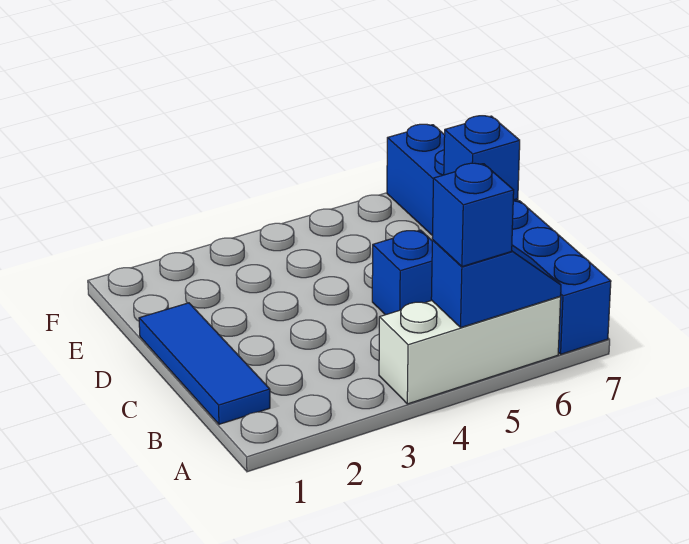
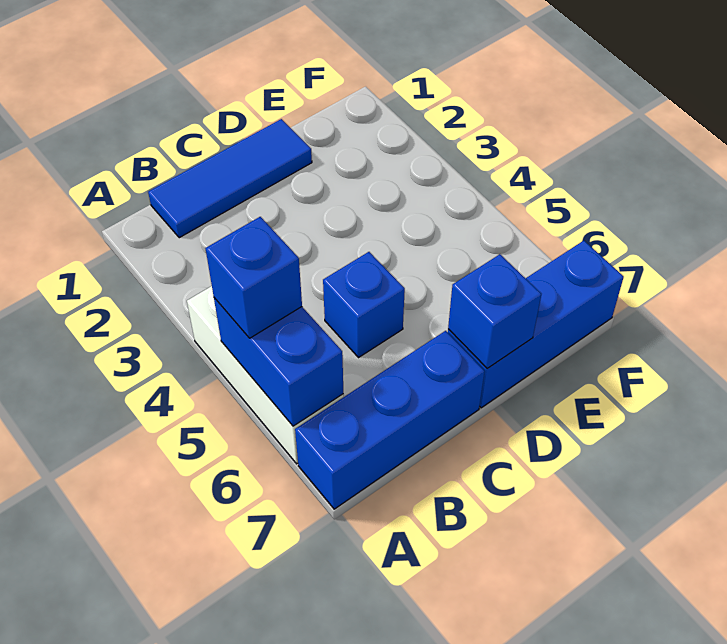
blue slope A5:A6 level 2 top 5 -> blue brick A5:A6 level 2

